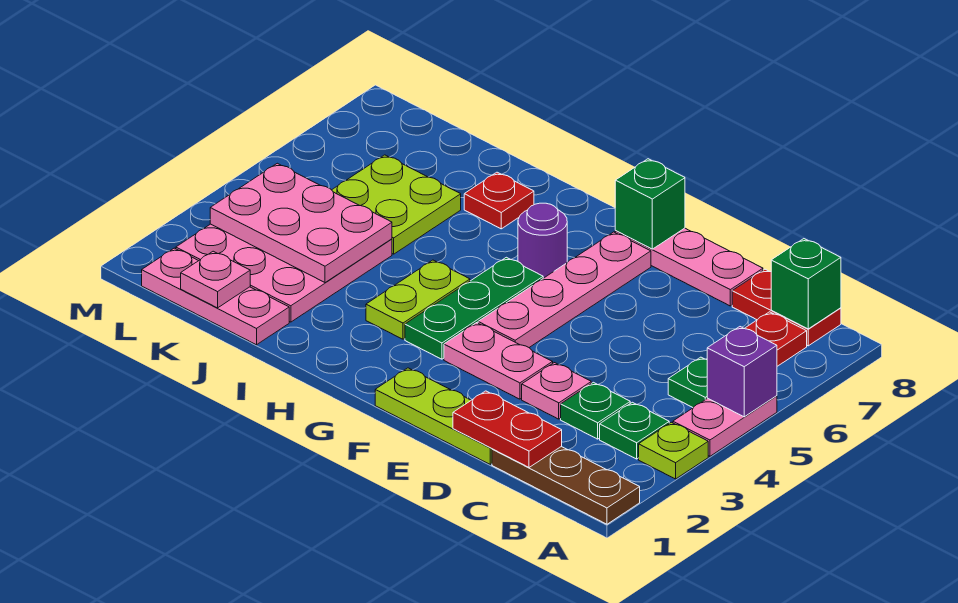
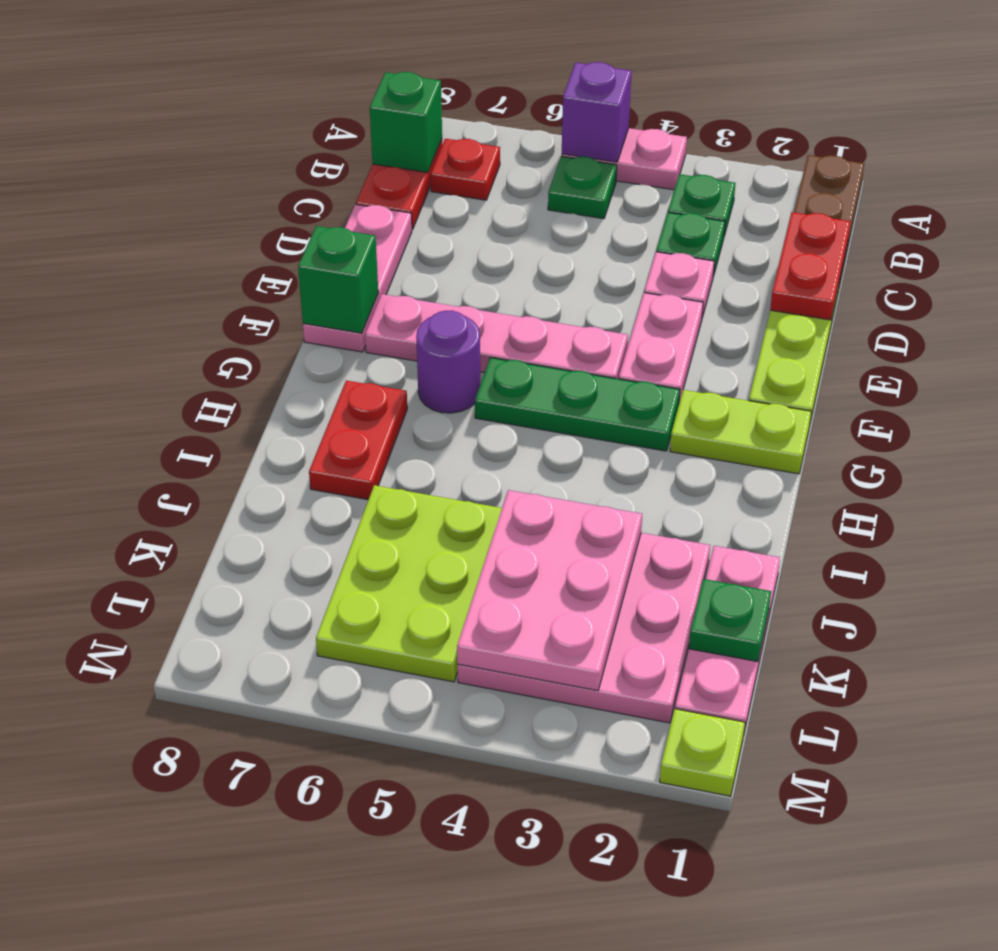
lime plate A3 level 1 -> lime plate M1 level 1
lime plate H3:H4 level 1 -> lime plate G1:G2 level 1
red plate I7 level 1 -> red plate H7:I7 level 1
lime plate J5:K6 level 1 -> lime plate J5:L6 level 1
pink plate K1 level 2 -> green plate K1 level 2

